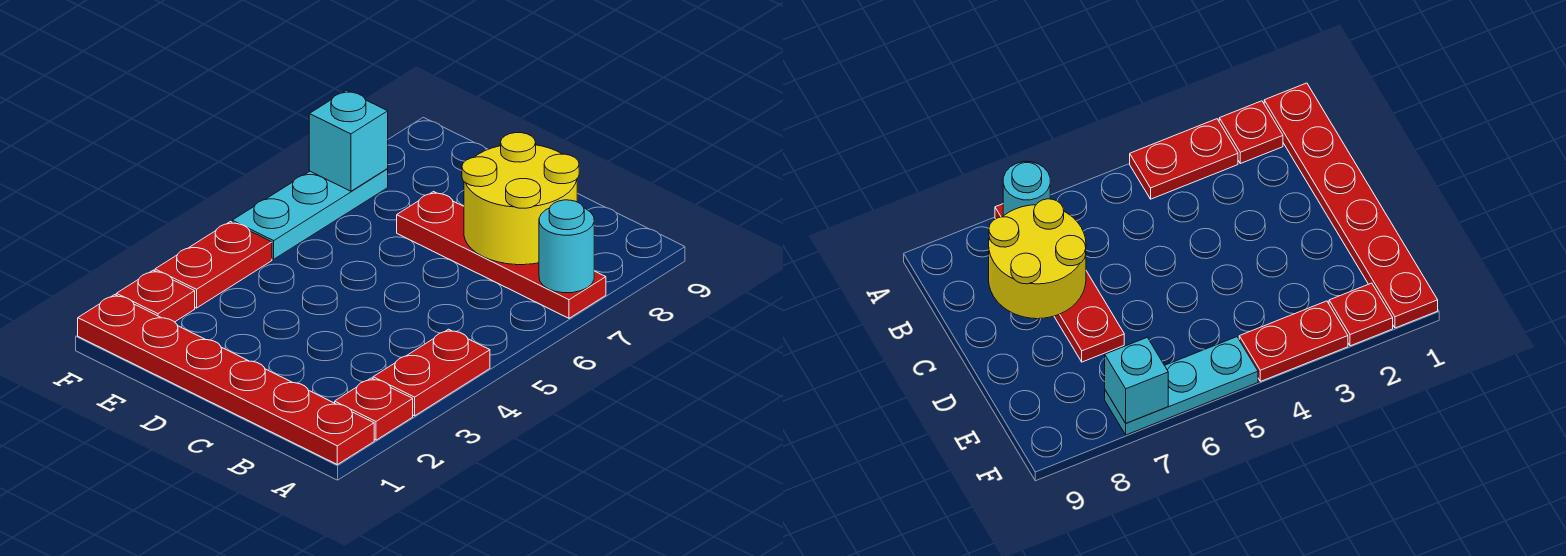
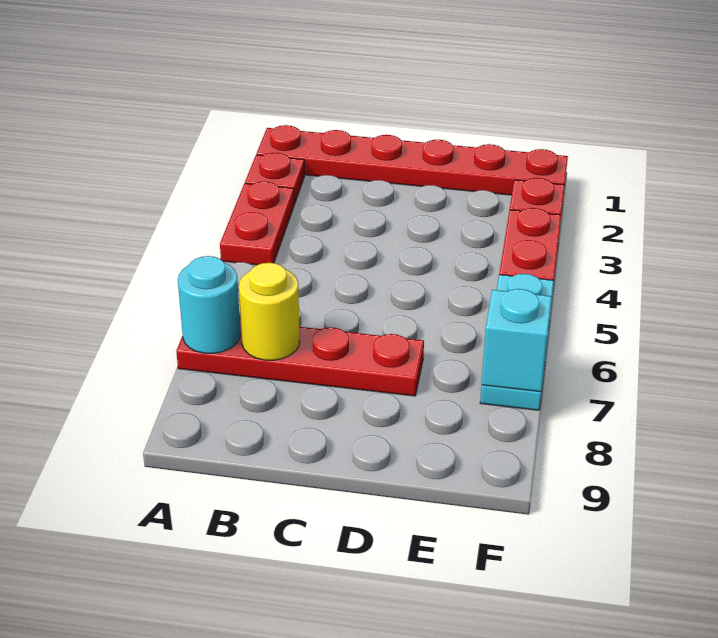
yellow round brick B7:C8 level 2 -> yellow round brick B7 level 2

